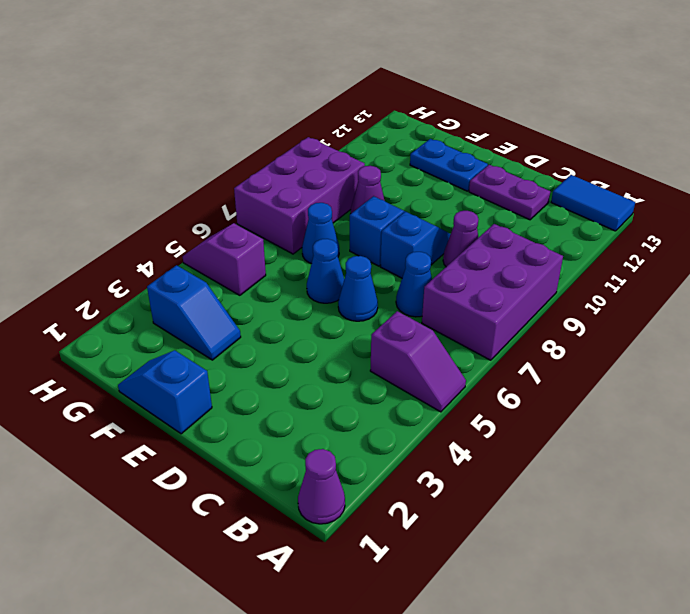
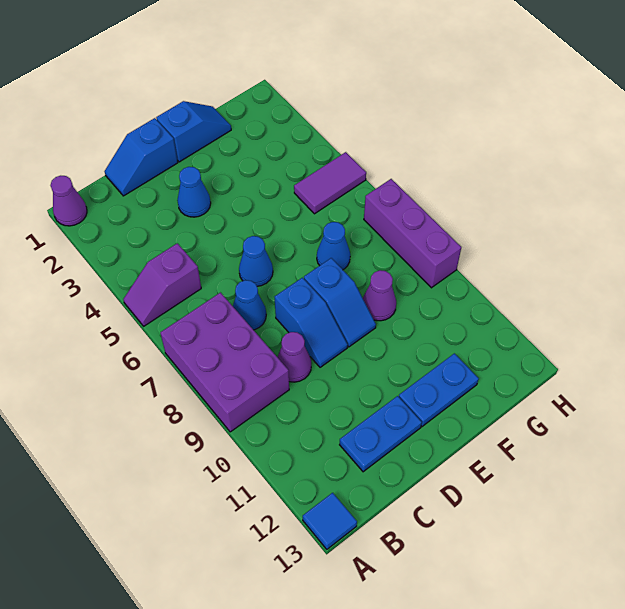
blue tile A13:B13 level 1 -> blue tile A13 level 1
purple plate C12:D12 level 1 -> blue plate C12:D12 level 1
blue cone E6 level 1 -> blue cone D3 level 1
blue slope F3:G3 level 1 top G -> blue slope C1:D1 level 1 top D
purple slope G5:H5 level 1 top G -> purple tile G5:H5 level 1
purple brick G7:H9 level 1 -> purple brick H7:H9 level 1

